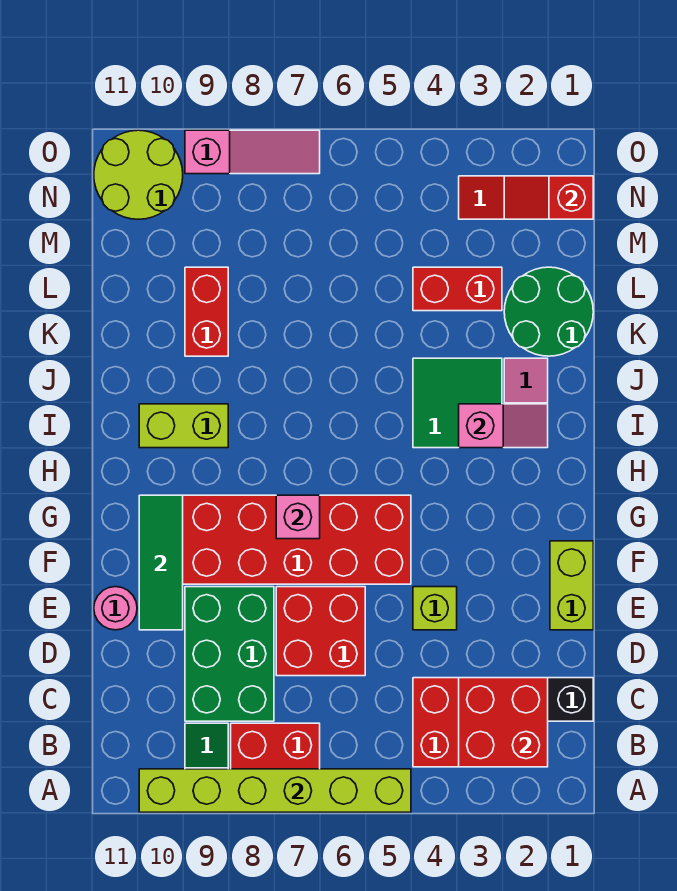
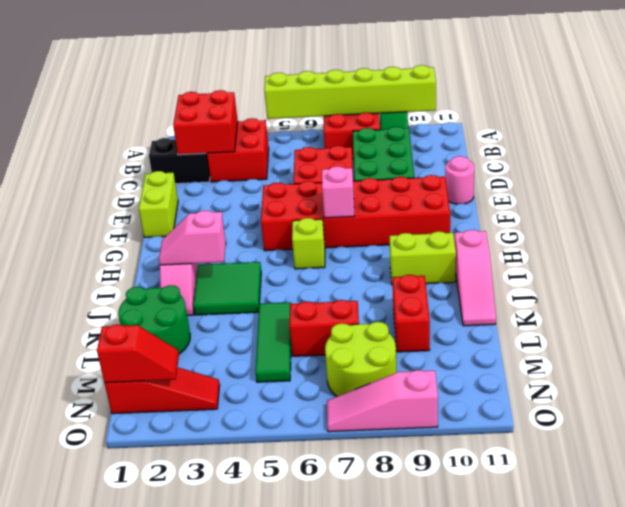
lime brick E4 level 1 -> lime brick H6 level 1
green tile E10:G10 level 2 -> green tile K5:M5 level 1
none -> pink slope I11:K11 level 1 top I
red brick L3:L4 level 1 -> red brick L6:L7 level 1
lime round brick N10:O11 level 1 -> lime round brick M7:N8 level 1

